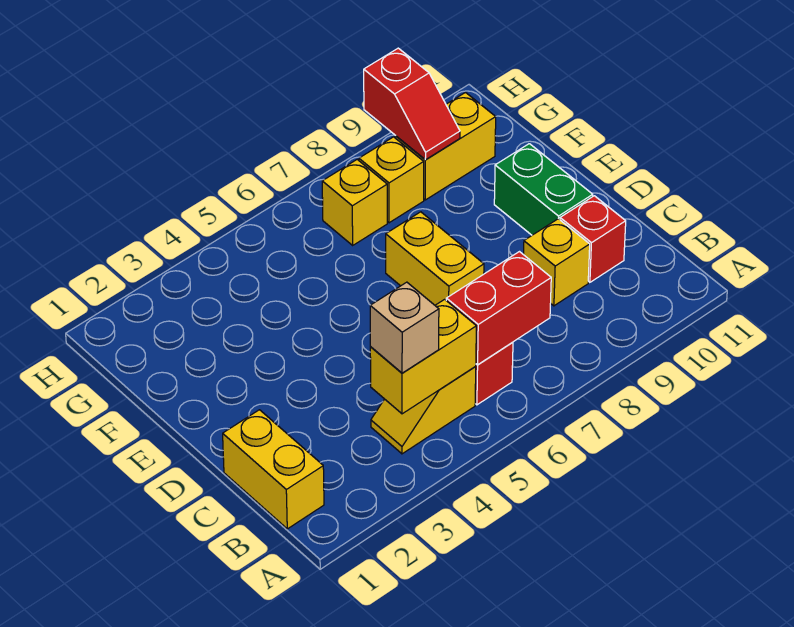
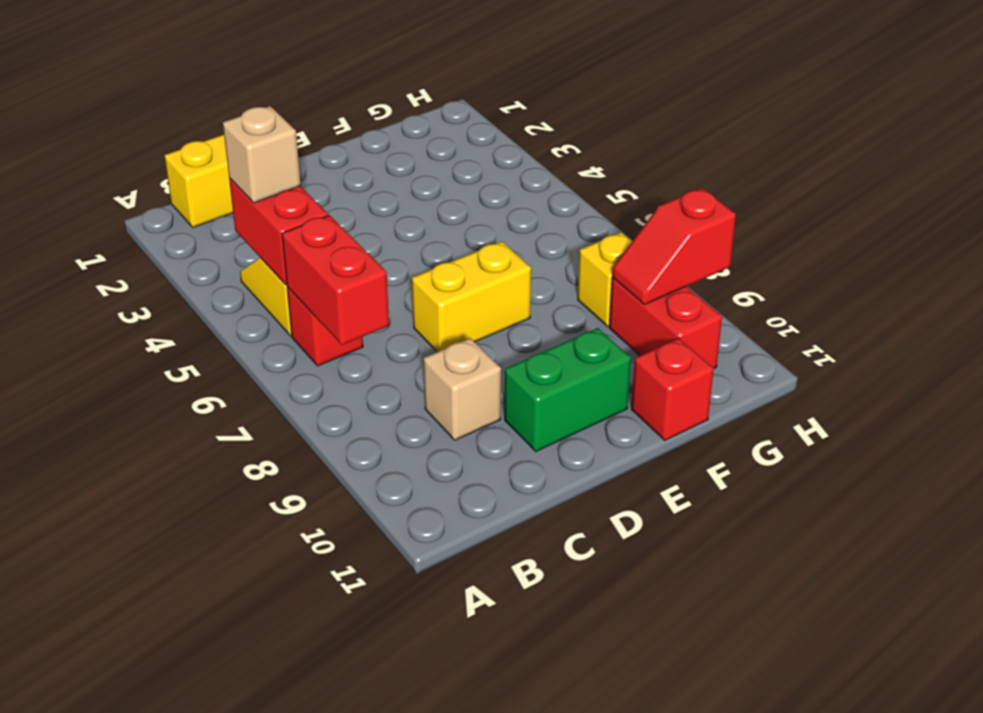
yellow brick B4:B5 level 2 -> red brick B4:B5 level 2
yellow brick C9 level 1 -> tan brick C9 level 1
red brick C10 level 1 -> red brick F11 level 1
yellow brick G7 level 1 -> none
yellow brick G9:G10 level 1 -> red brick G9:G10 level 1

